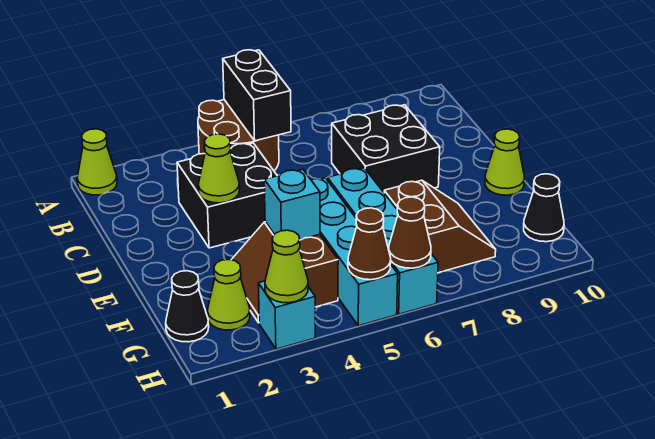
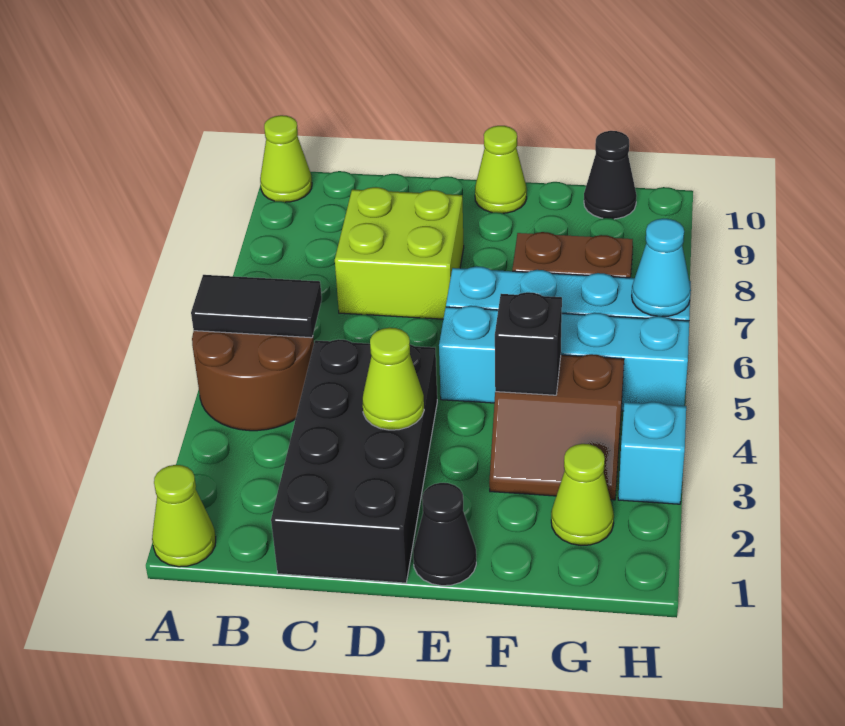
black brick A5:B5 level 2 -> black tile A5:B5 level 2
black brick C3:D4 level 1 -> black brick C1:D4 level 1
black brick C7:D8 level 1 -> lime brick C7:D8 level 1
cyan brick F4 level 2 -> black brick F4 level 2
black cone G1 level 1 -> black cone E1 level 1
lime cone H3 level 2 -> lime cone A10 level 1
brown cone H5 level 2 -> none
brown cone H6 level 2 -> cyan cone H6 level 2

